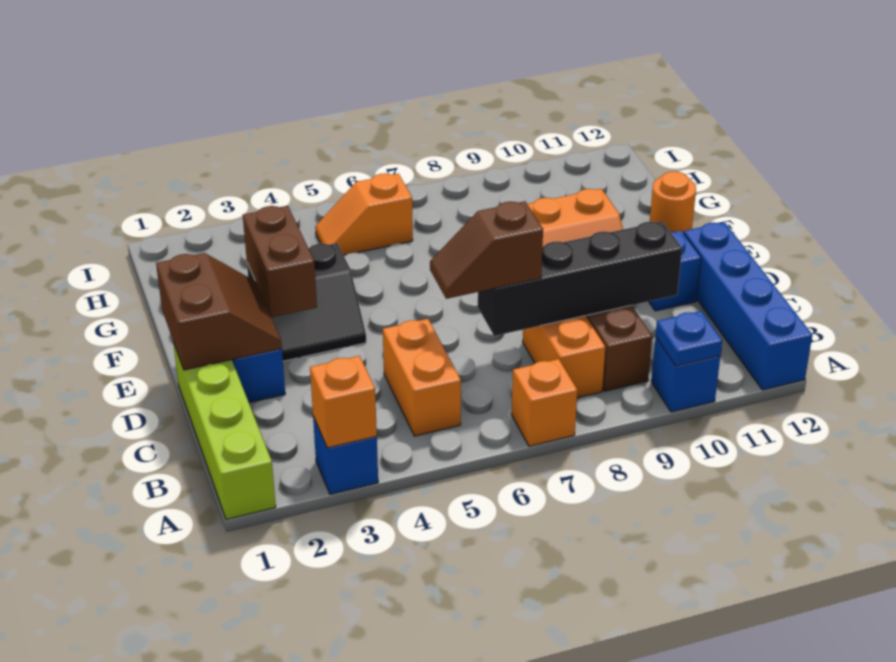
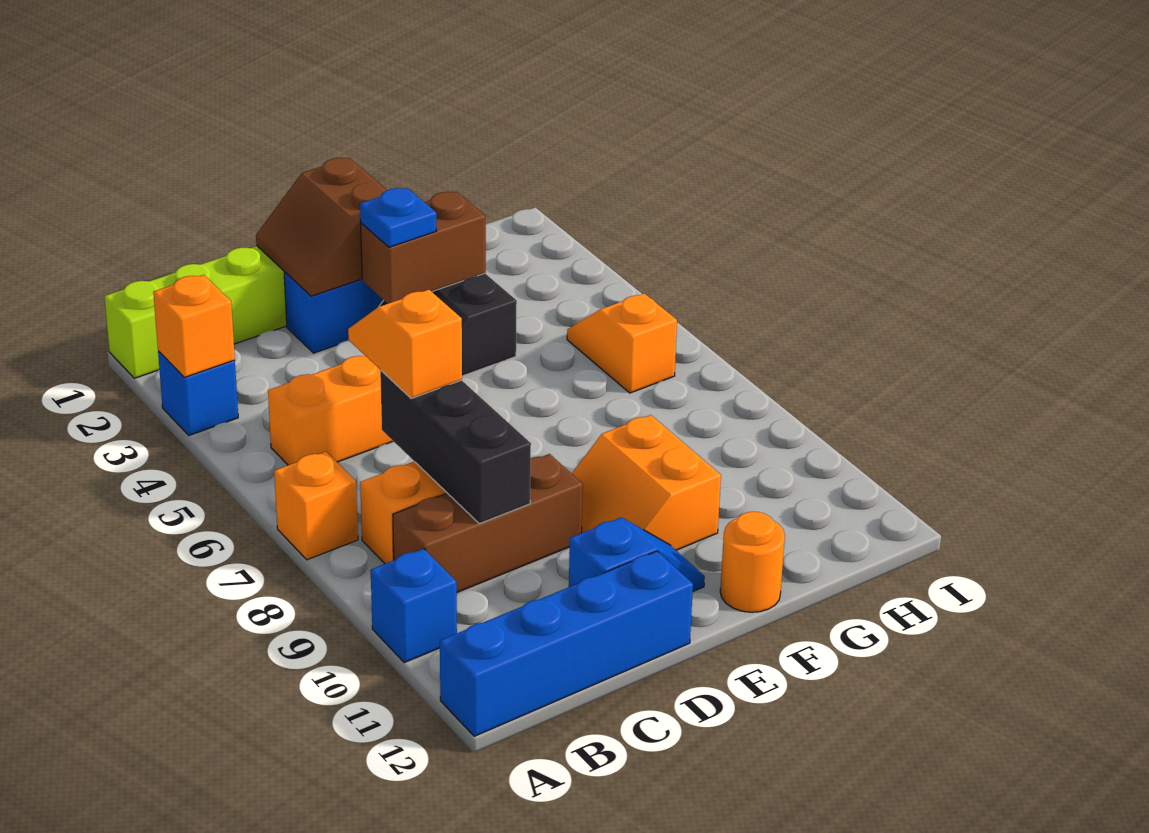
blue plate A10 level 2 -> blue plate E3 level 3
brown slope C6:C7 level 3 top 7 -> orange slope C6:C7 level 3 top 7
black brick C7:C10 level 2 -> black brick C7:C9 level 2
brown slope D1:E2 level 2 top 1 -> brown slope D1:E2 level 2 top E

